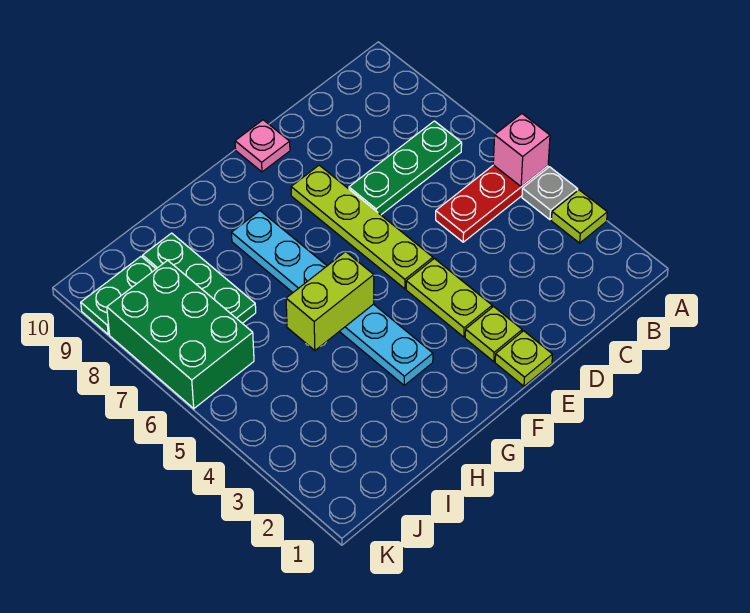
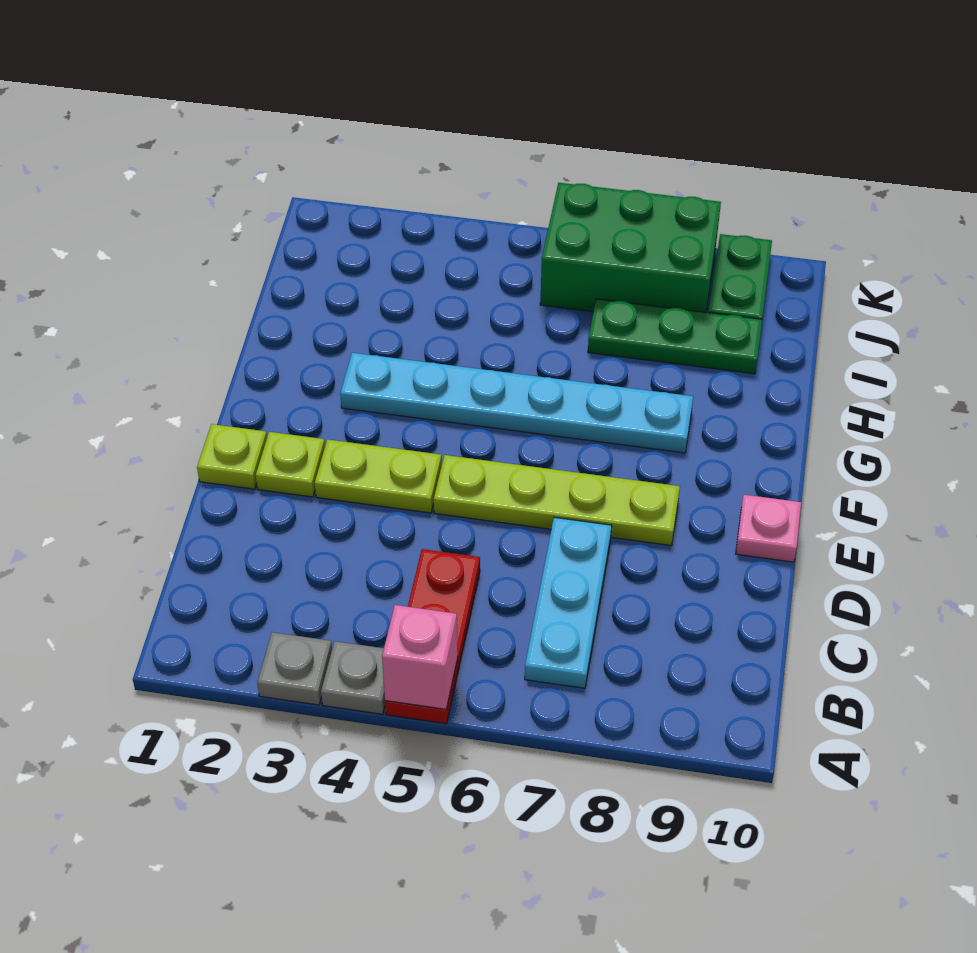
lime plate A3 level 1 -> grey plate A3 level 1
green plate B7:D7 level 1 -> cyan plate B7:D7 level 1
lime brick G5:H5 level 2 -> none

